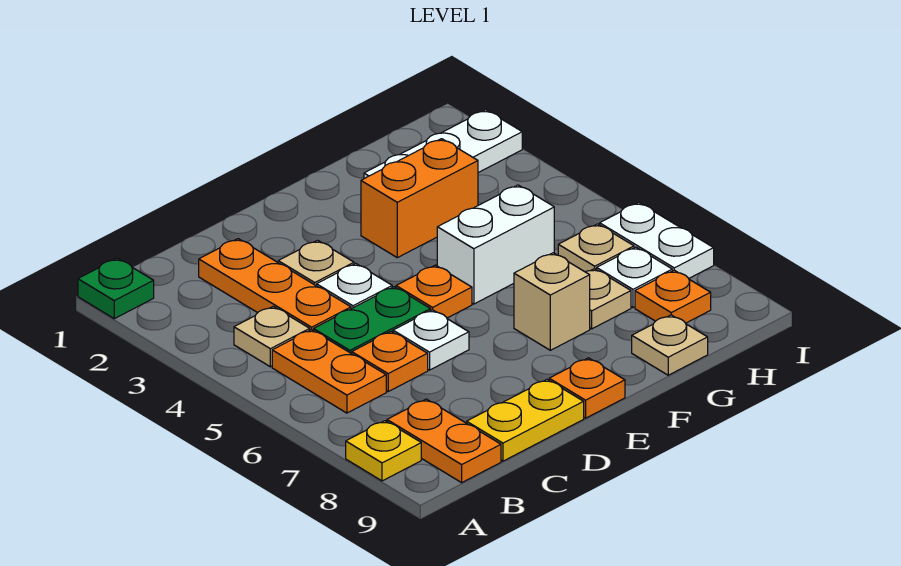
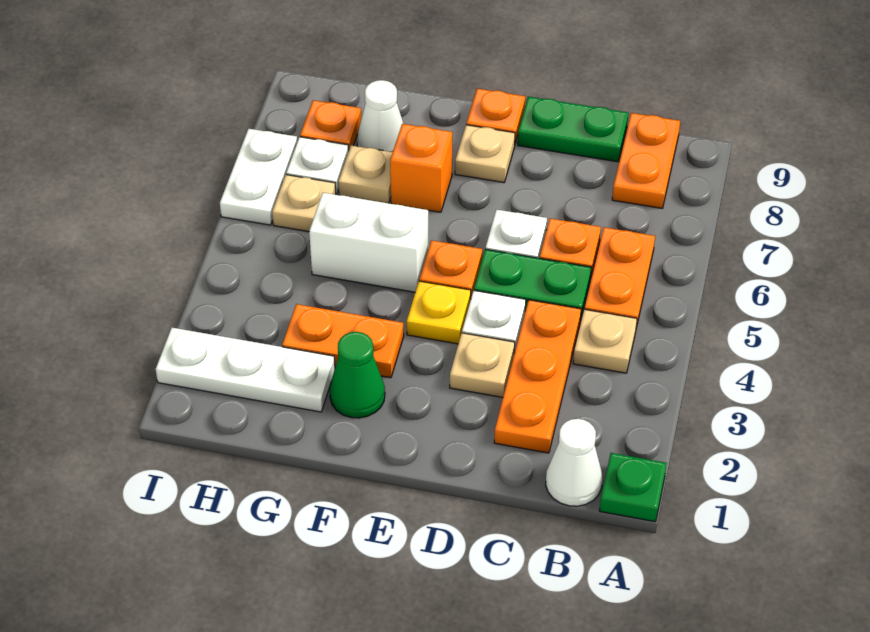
yellow plate A8 level 1 -> yellow plate E4 level 1
none -> white cone B1 level 1
yellow plate C9:D9 level 1 -> green plate C9:D9 level 1
none -> green cone F2 level 1
orange brick F3:G3 level 1 -> orange plate F3:G3 level 1
tan brick F7 level 1 -> orange brick F7 level 1
none -> white cone G8 level 1
tan plate G9 level 1 -> tan plate E8 level 1

